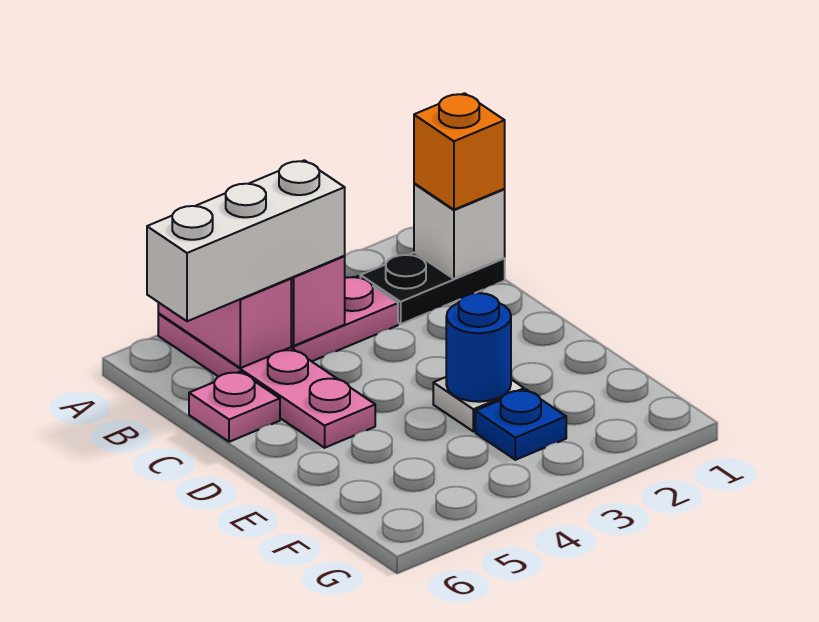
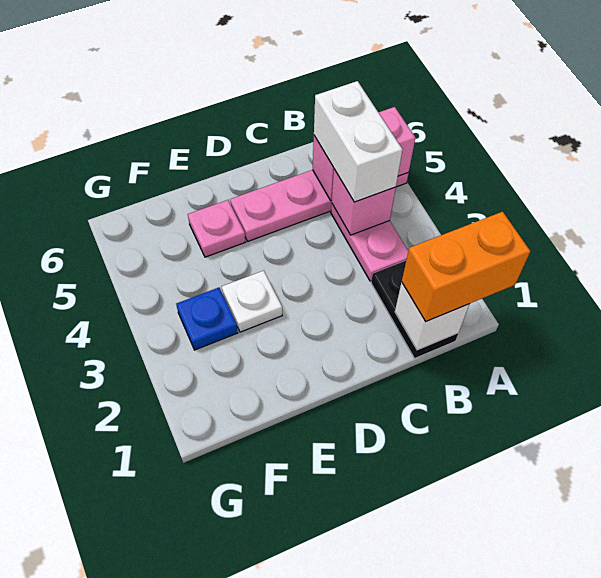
orange brick B1 level 3 -> orange brick A1:B1 level 3
white brick B4:B6 level 3 -> white brick B4:B5 level 3
pink plate C6 level 1 -> pink plate E5 level 1
blue round brick E3 level 2 -> none

